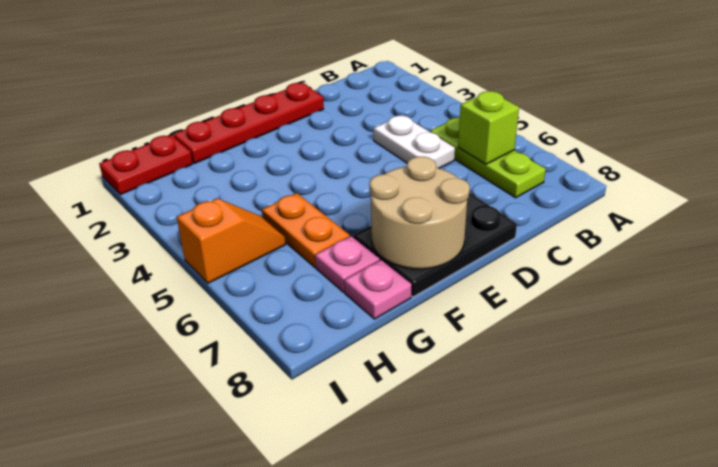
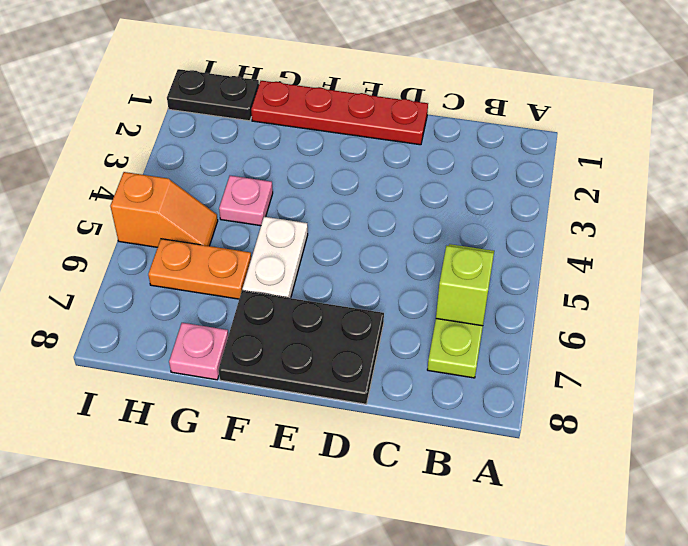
white plate C4:C5 level 1 -> white plate F5:F6 level 1
tan round brick E7:F8 level 2 -> none
orange plate G5:G6 level 1 -> orange plate G6:H6 level 1
pink plate G7 level 1 -> pink plate G4 level 1
red plate H1:I1 level 1 -> black plate H1:I1 level 1

